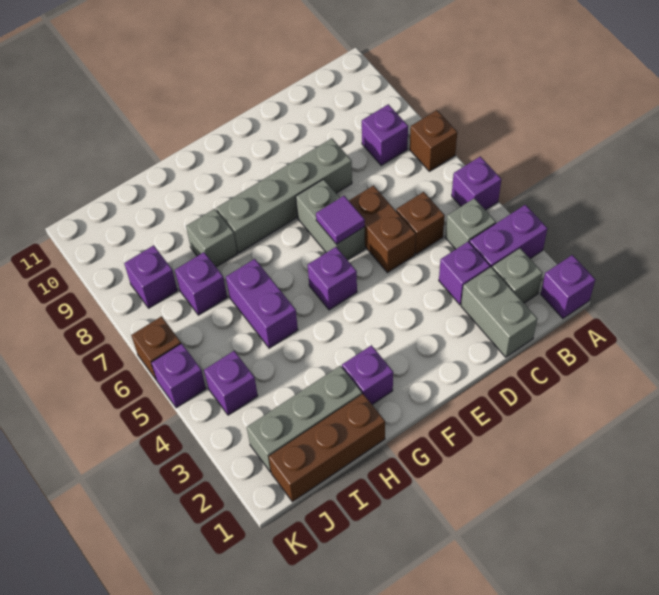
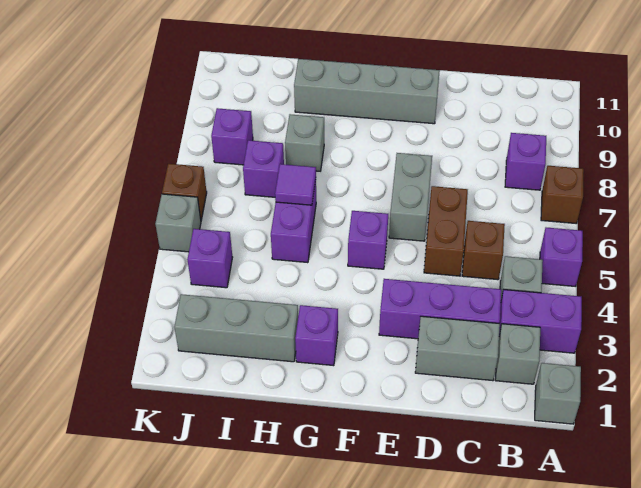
purple brick A1 level 1 -> grey brick A1 level 1
grey brick C1:C2 level 1 -> grey brick C2:D2 level 1
purple brick C3 level 1 -> purple brick C3:E3 level 1
grey brick D8:G8 level 1 -> grey brick E10:H10 level 1
purple tile E6 level 2 -> purple tile H6 level 2
brown brick H1:J1 level 1 -> none
purple brick K5 level 1 -> grey brick K5 level 1

